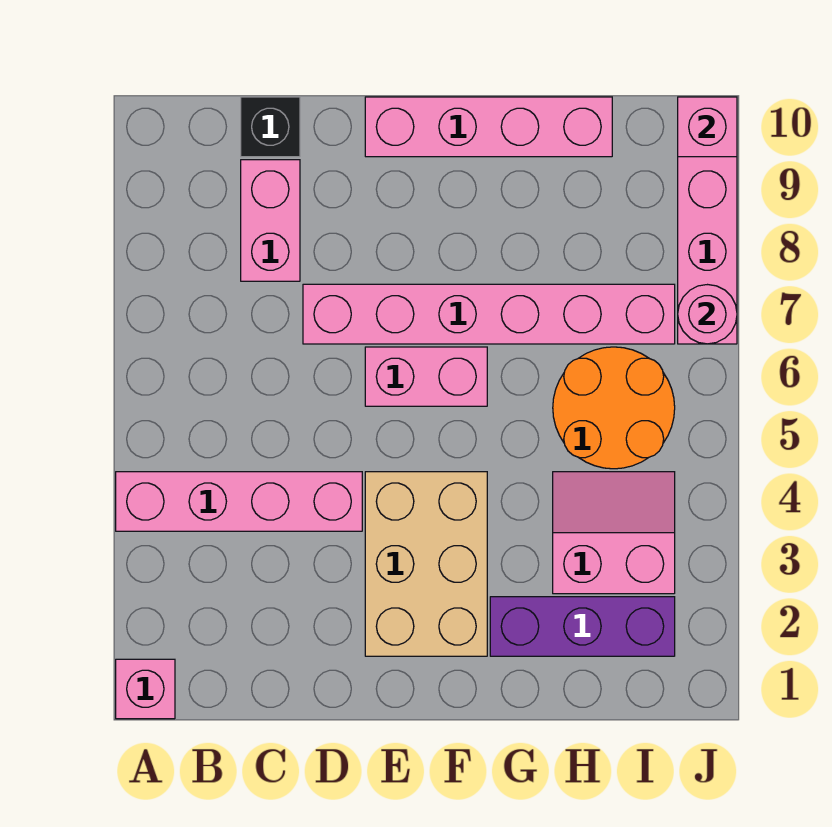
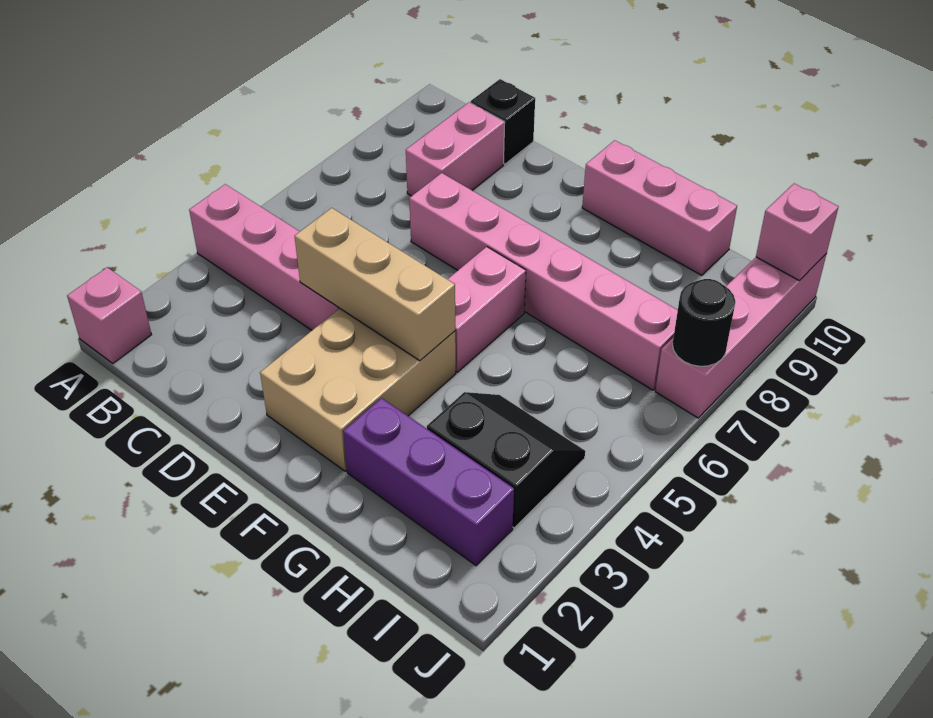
none -> tan brick D4:F4 level 2
pink brick E6:F6 level 1 -> pink brick F5:F6 level 1
pink brick E10:H10 level 1 -> pink brick F10:H10 level 1
pink slope H3:I4 level 1 top 3 -> black slope H3:I4 level 1 top 3
orange round brick H5:I6 level 1 -> none
pink round brick J7 level 2 -> black round brick J7 level 2

